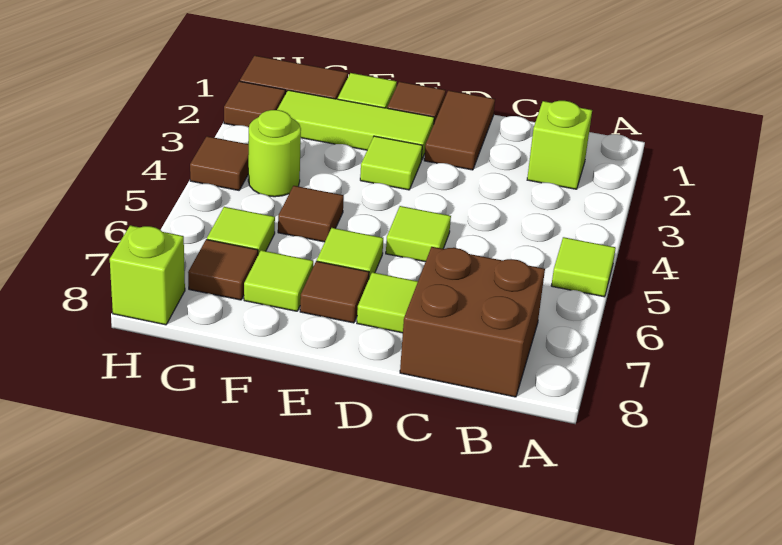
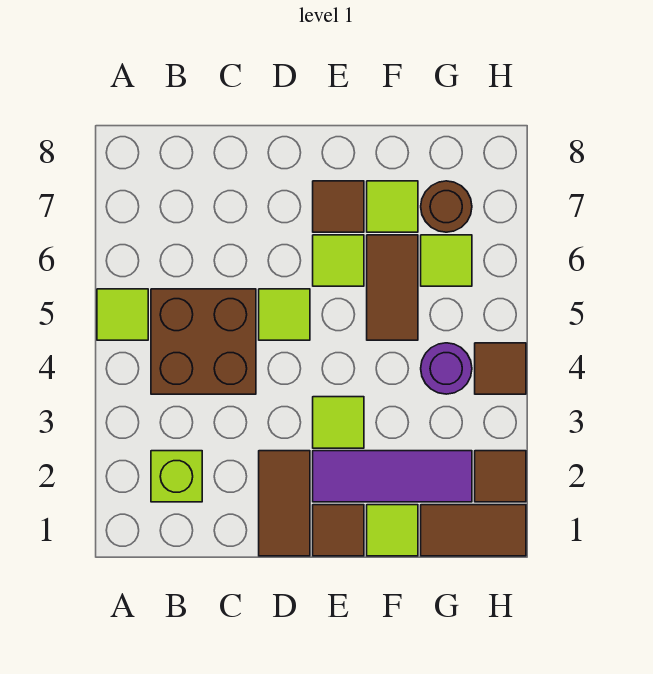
brown brick B7:C8 level 1 -> brown brick B4:C5 level 1
lime tile D7 level 1 -> none
lime tile E2:G2 level 1 -> purple tile E2:G2 level 1
brown tile F5 level 1 -> brown tile F5:F6 level 1
lime round brick G4 level 1 -> purple round brick G4 level 1
brown tile G7 level 1 -> brown round brick G7 level 1
lime brick H8 level 1 -> none

